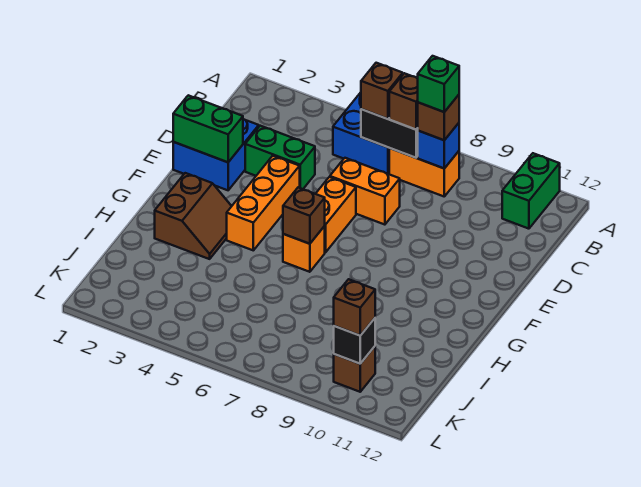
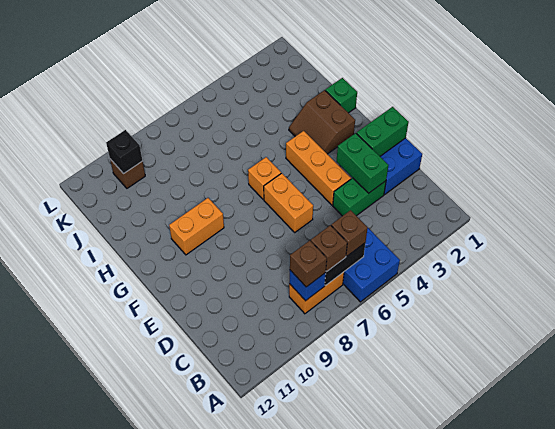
green brick A11:B11 level 1 -> green brick D3:E3 level 2
green brick B8 level 4 -> green brick H1 level 1
orange brick D6:D7 level 1 -> orange brick G9:G10 level 1
brown brick G6 level 2 -> none
brown brick K10 level 3 -> none

